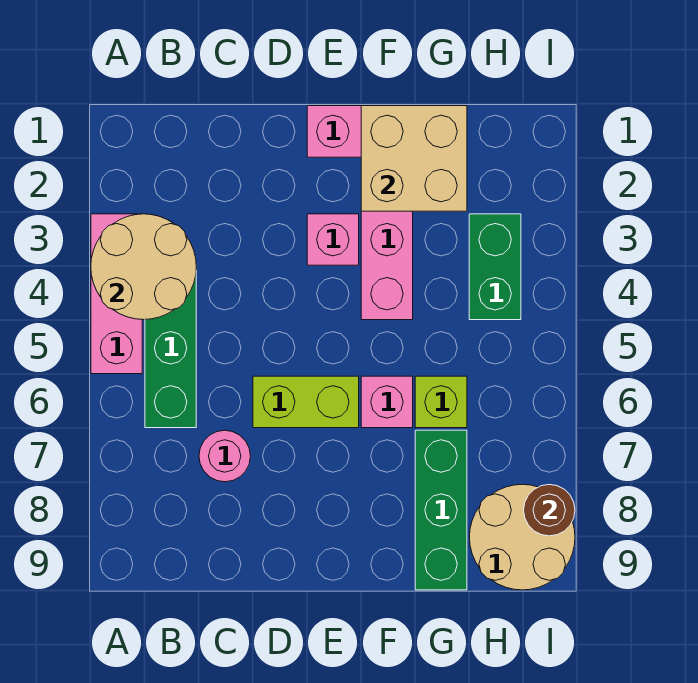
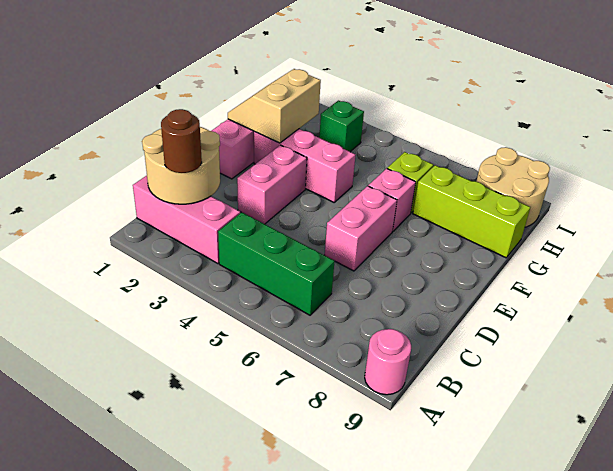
pink brick A3:A5 level 1 -> pink brick B1:B3 level 1
tan round brick A3:B4 level 2 -> tan round brick B1:C2 level 2
pink round brick C7 level 1 -> pink round brick A9 level 1
lime brick D6:E6 level 1 -> pink brick D6:E6 level 1
pink brick E3 level 1 -> pink brick D3:E3 level 1
tan brick F1:G2 level 2 -> tan slope F1:G2 level 2 top 2
green brick G7:G9 level 1 -> lime brick G7:G9 level 1
green brick H3:H4 level 1 -> green brick H3 level 1
brown round brick I8 level 2 -> brown round brick B2 level 3

